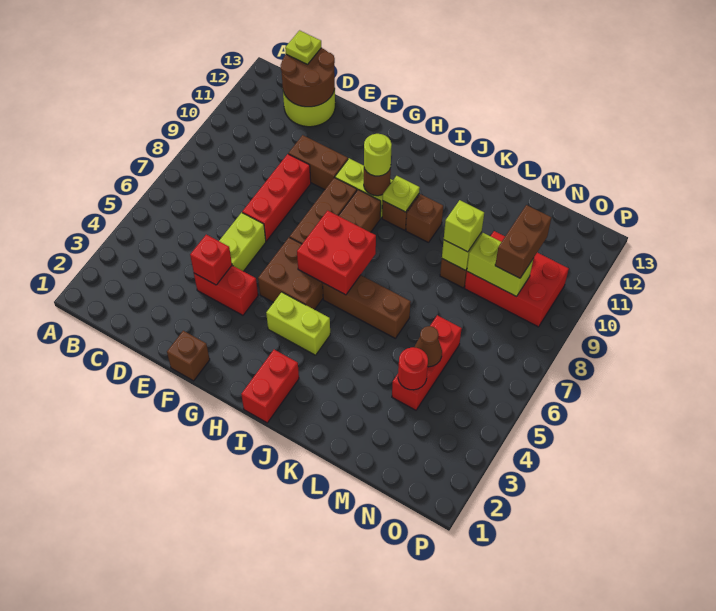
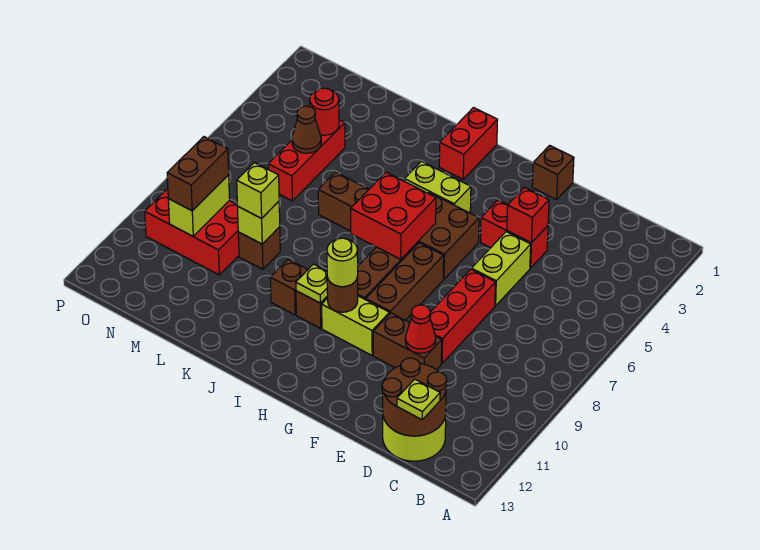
none -> red cone E10 level 2
lime brick M9:N9 level 2 -> lime brick N9:N10 level 2

